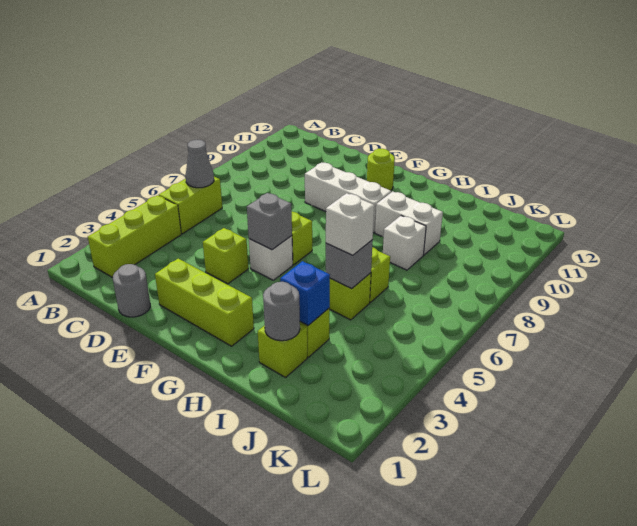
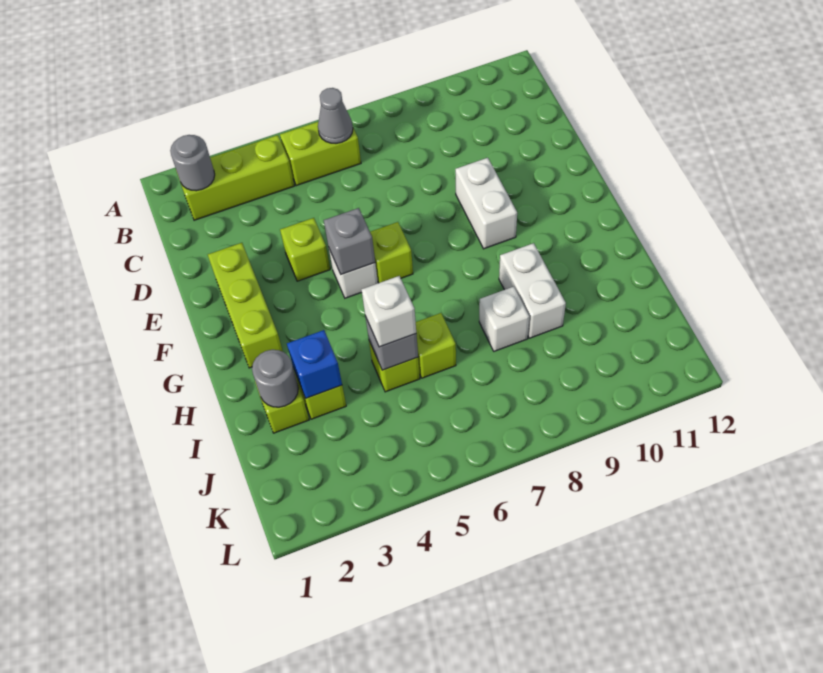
grey round brick D1 level 1 -> grey round brick B2 level 2
white brick E9:G9 level 1 -> white brick E9:F9 level 1
lime round brick F11 level 1 -> none

